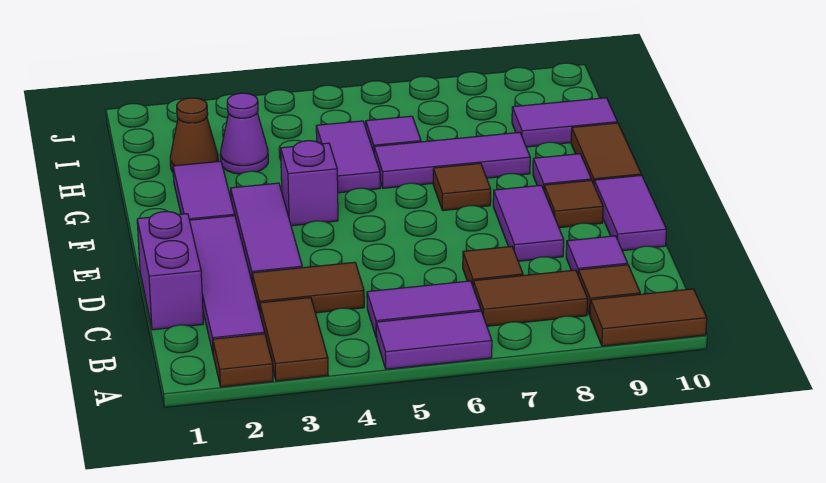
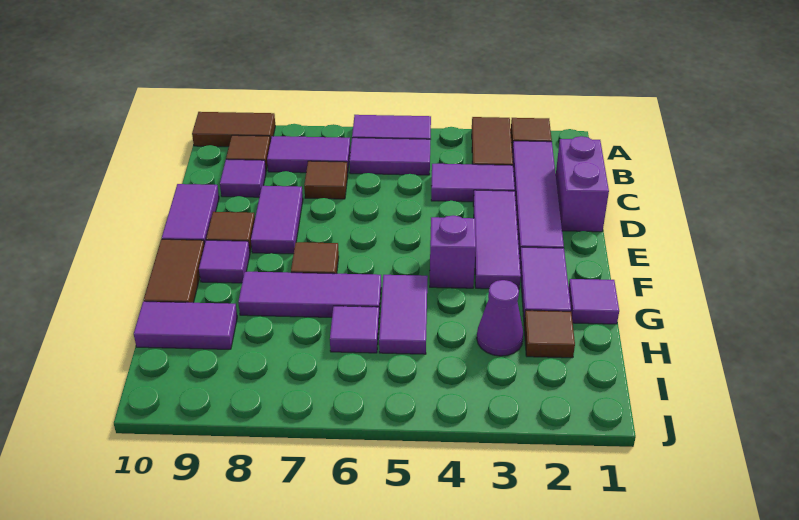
brown tile B7:B8 level 1 -> purple tile B7:B8 level 1
brown tile C3:C4 level 1 -> purple tile C3:C4 level 1
none -> purple tile G1 level 1
brown cone H2 level 1 -> brown tile H2 level 1

